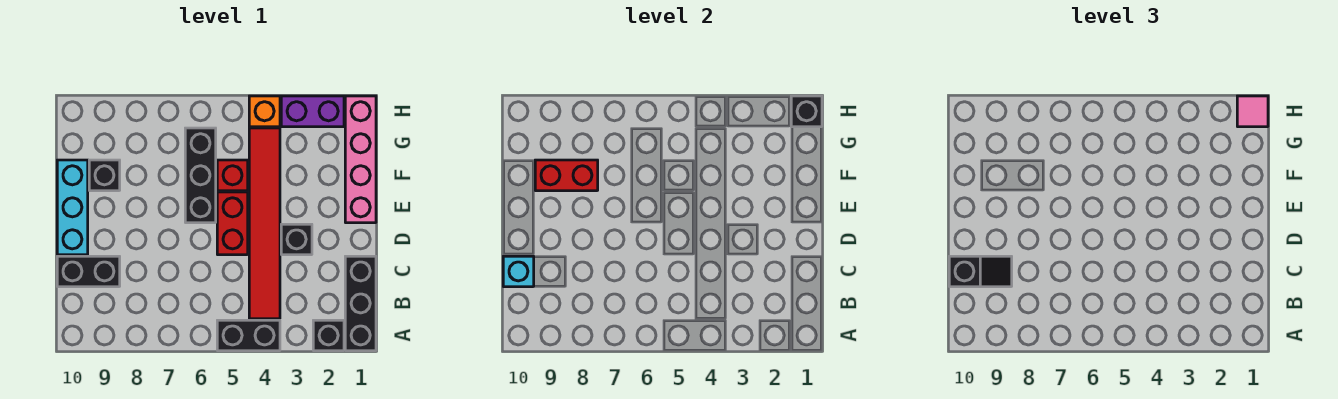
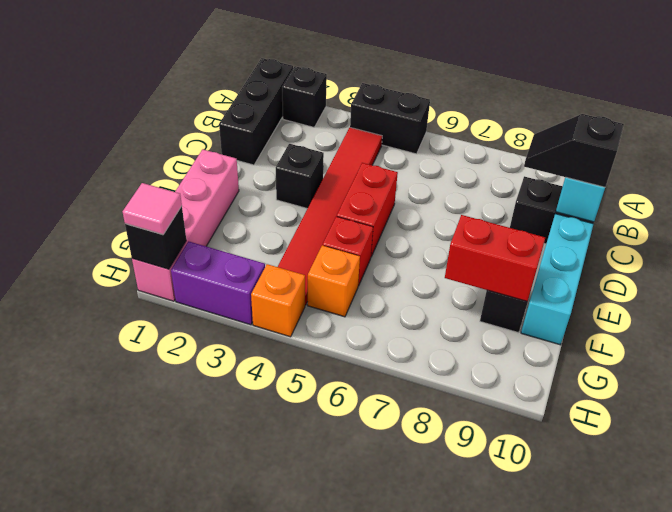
black brick E6:G6 level 1 -> none
none -> orange brick G5 level 1

